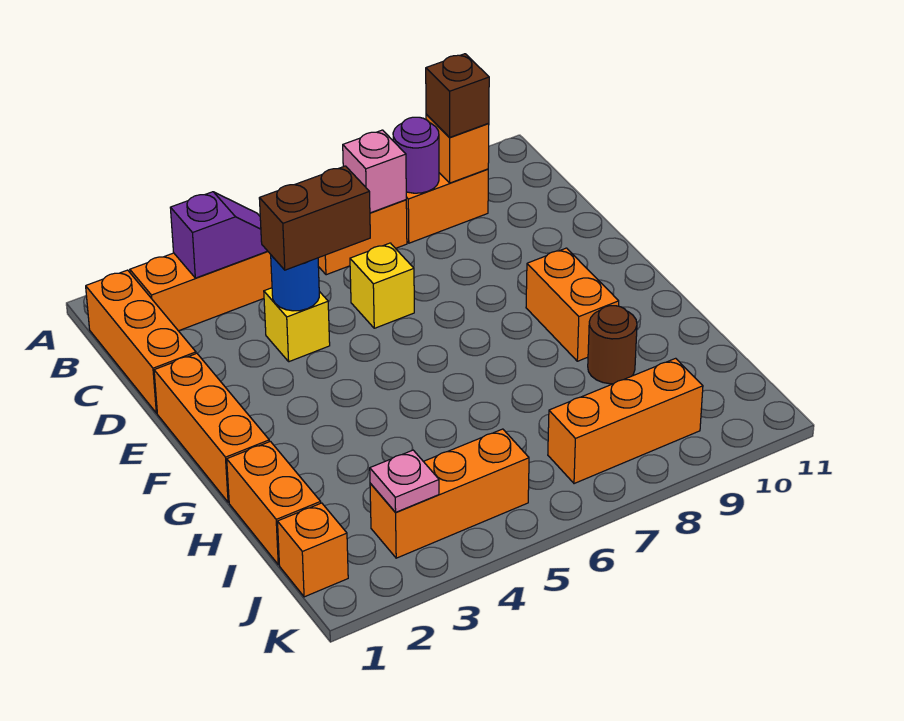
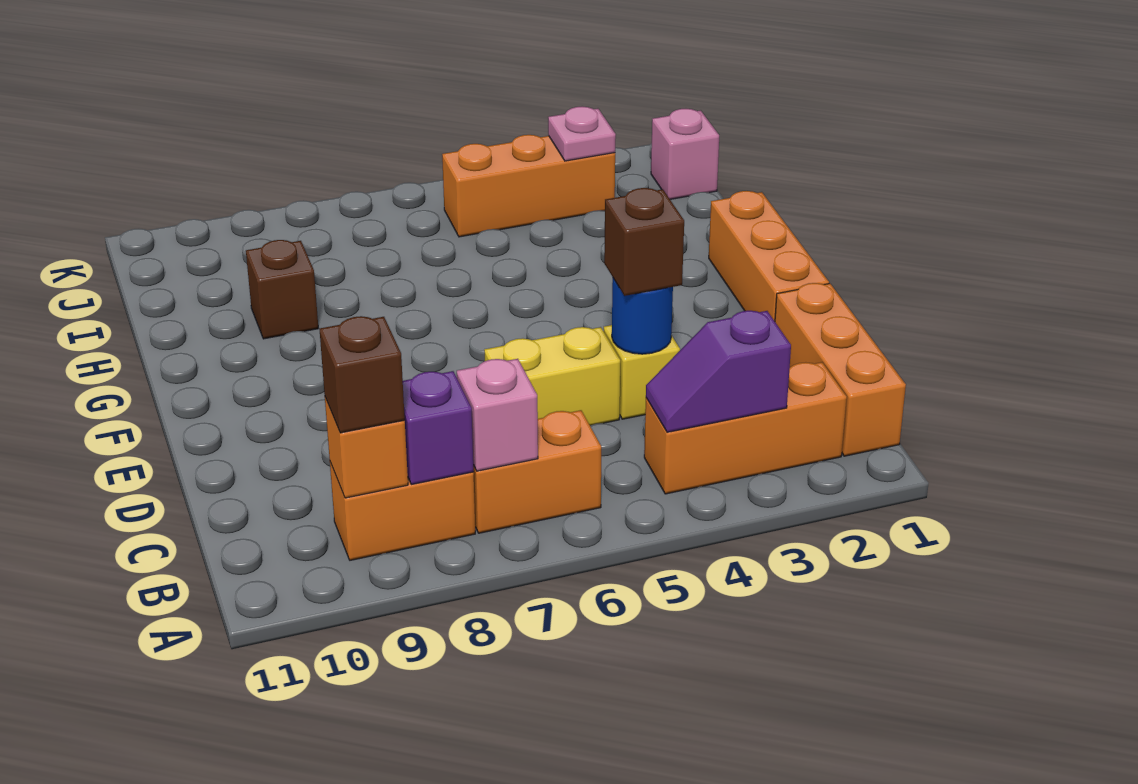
purple round brick B8 level 2 -> purple brick B8 level 2
brown brick D4:D5 level 3 -> brown brick D4 level 3
yellow brick D6 level 1 -> yellow brick D5:D6 level 1
orange brick F9:G9 level 1 -> none
orange brick H1:I1 level 1 -> none
brown round brick H9 level 1 -> brown brick H9 level 1
orange brick J1 level 1 -> pink brick J1 level 1
orange brick J7:J9 level 1 -> none

